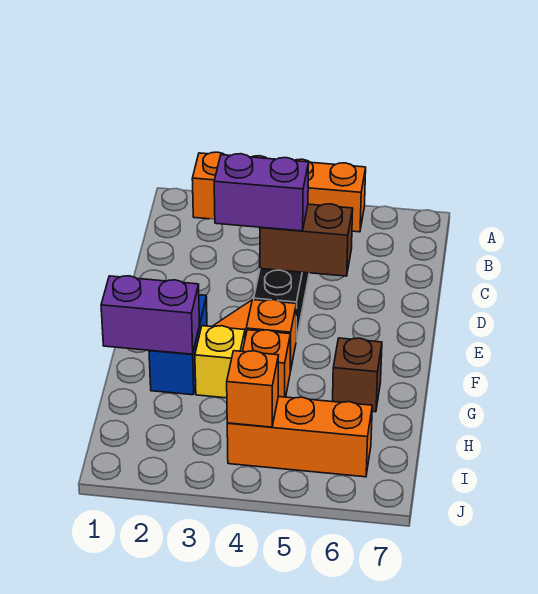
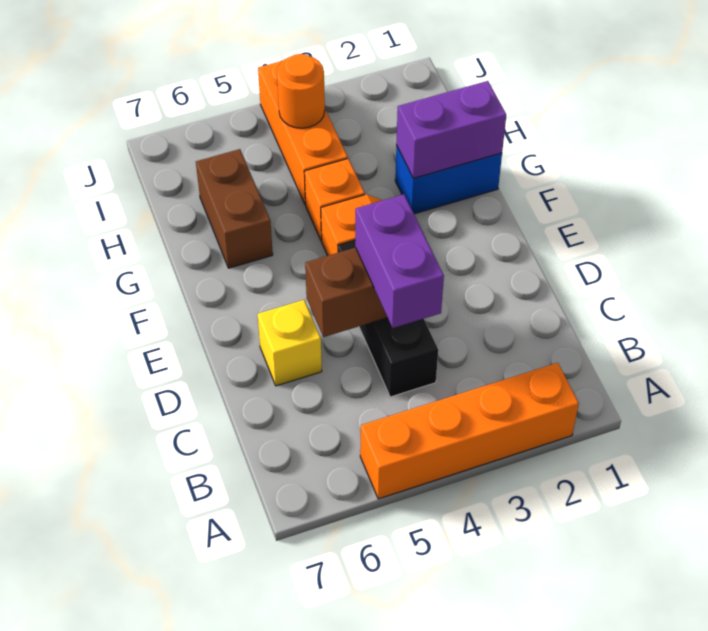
purple brick D3:D4 level 3 -> purple brick C4:D4 level 3
blue brick F2:G2 level 1 -> blue brick G1:G2 level 1
yellow brick G3 level 1 -> yellow brick D6 level 1
brown brick G6 level 1 -> brown brick G6:H6 level 1
orange brick I4:I6 level 1 -> orange brick H4:J4 level 1
orange brick I4 level 2 -> orange round brick I4 level 2

